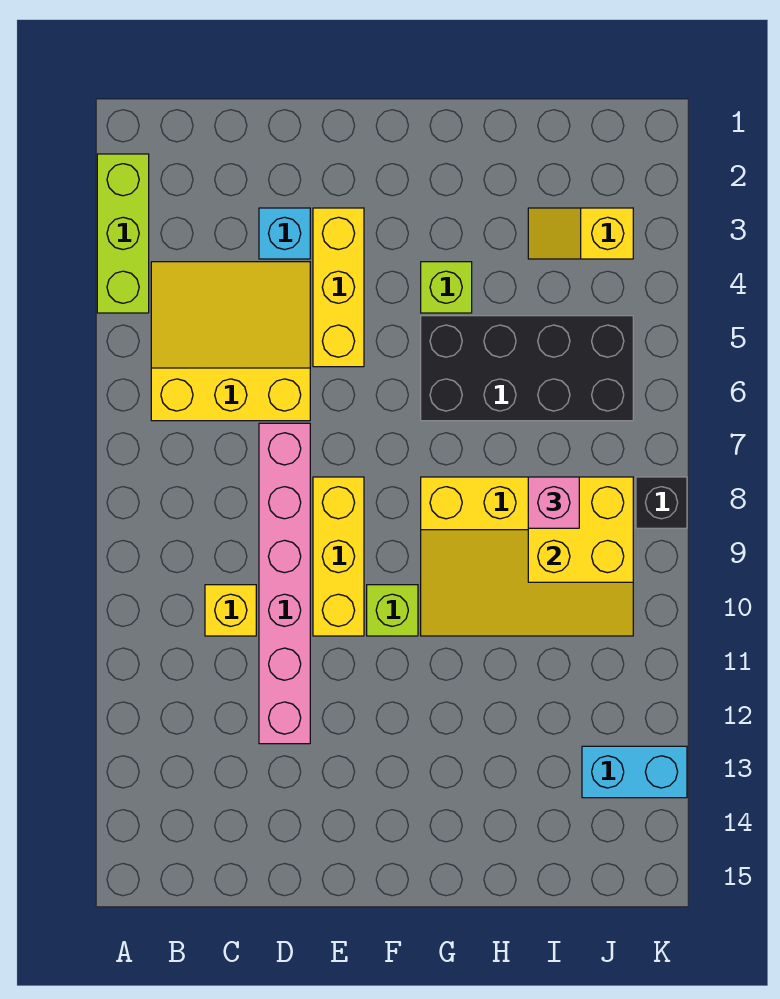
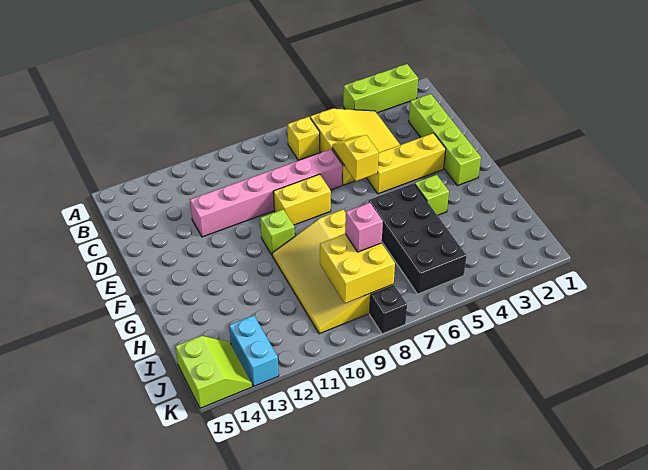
none -> lime brick C2:F2 level 1
yellow brick C10 level 1 -> yellow brick B7 level 1
cyan brick D3 level 1 -> none
yellow brick E8:E10 level 1 -> yellow brick E8:E9 level 1
yellow slope I3:J3 level 1 top J -> yellow slope D6:E6 level 2 top E
none -> lime slope J14:K15 level 1 top 15

